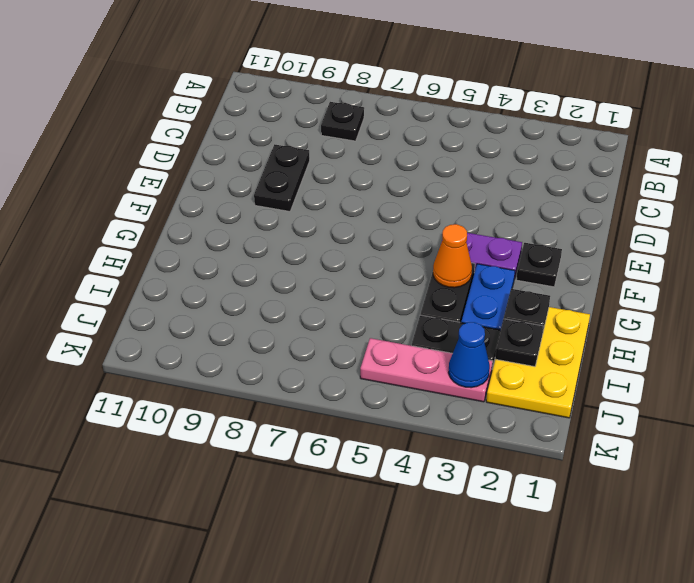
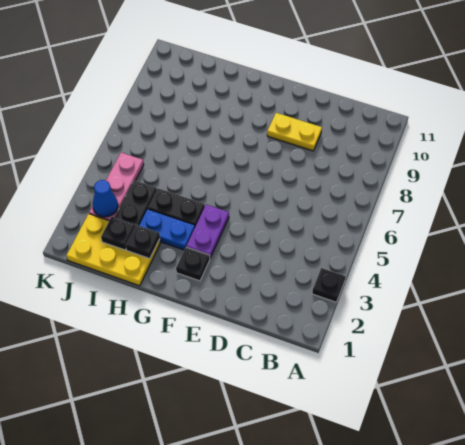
black plate B8 level 1 -> black plate A3 level 1
black plate D9:E9 level 1 -> yellow plate D9:E9 level 1
orange cone G4 level 2 -> none

